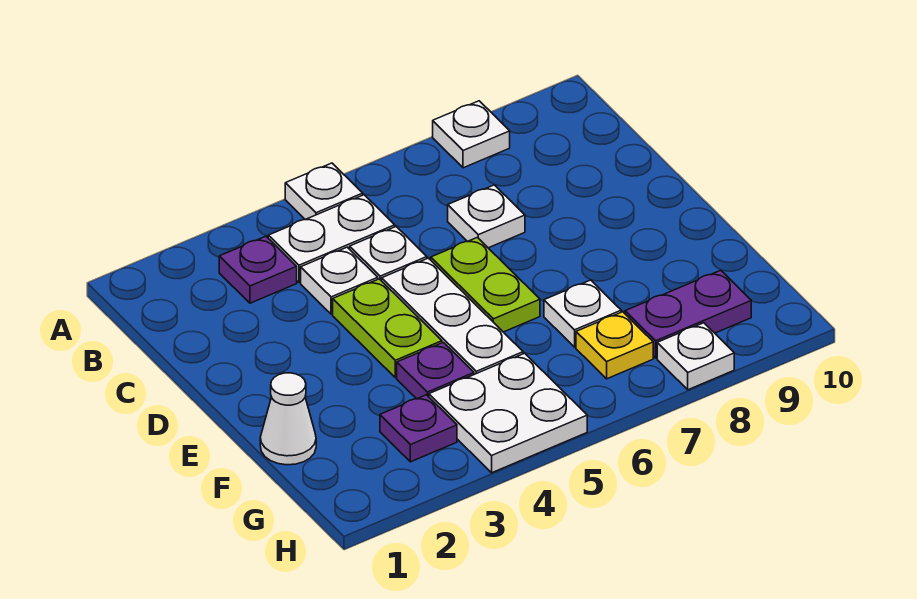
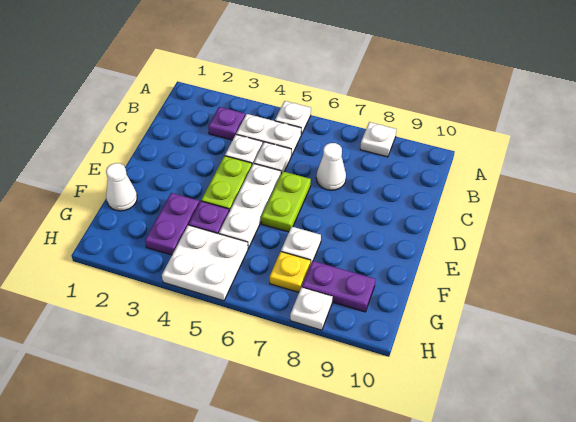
white plate C7 level 1 -> white cone C7 level 1
purple plate G3 level 1 -> purple plate F3:G3 level 1

